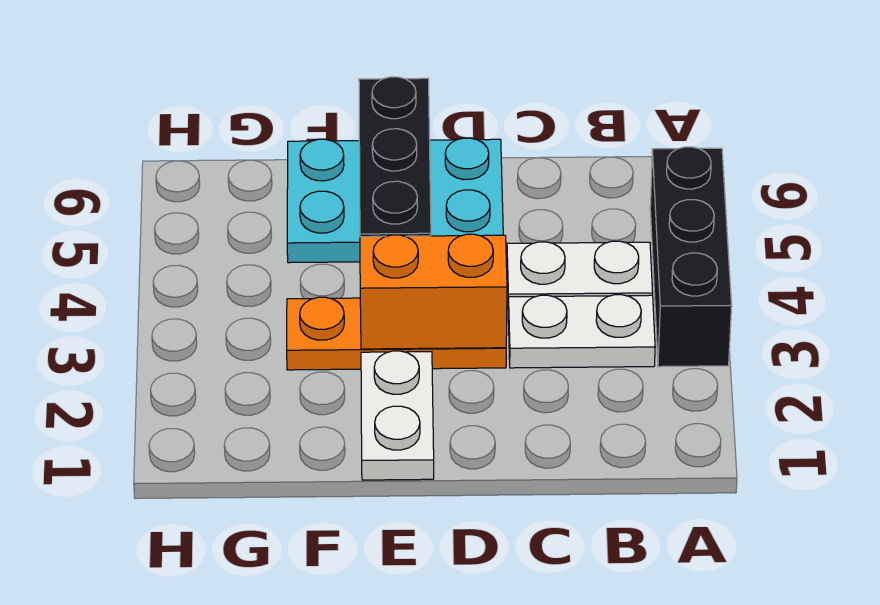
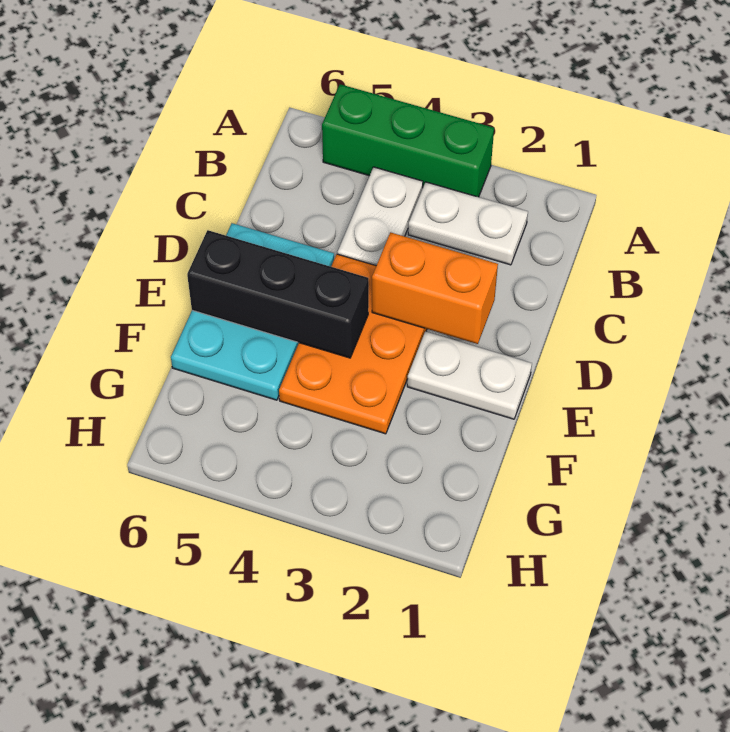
black brick A3:A5 level 1 -> green brick A3:A5 level 1
white plate B3:C3 level 1 -> white plate B2:B3 level 1
orange plate D3:F3 level 1 -> orange plate D3:F4 level 1
orange brick D3:E3 level 2 -> orange brick D2:D3 level 2

